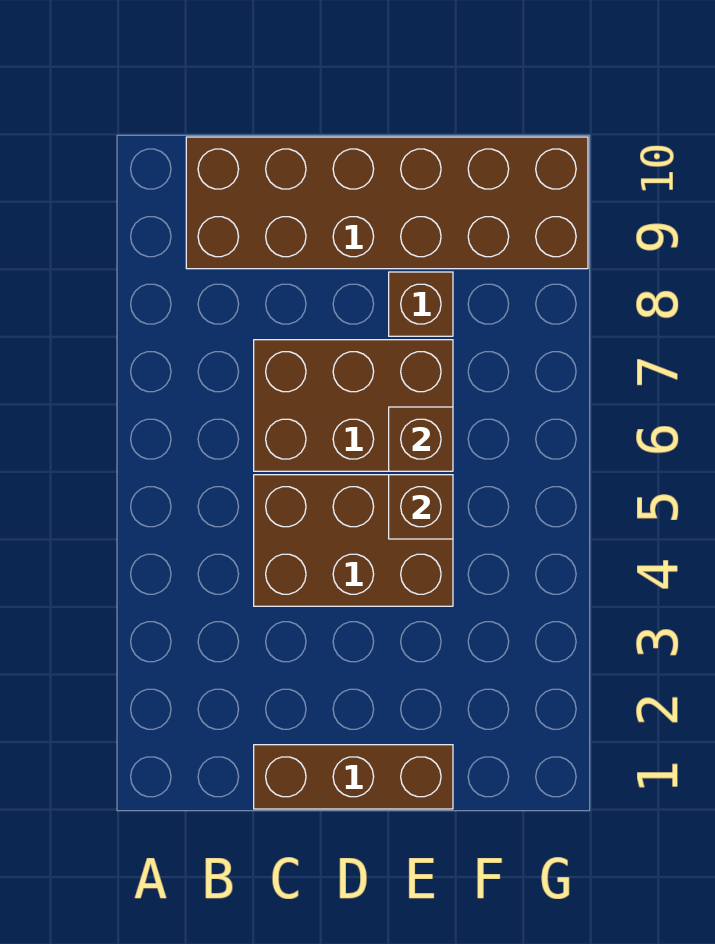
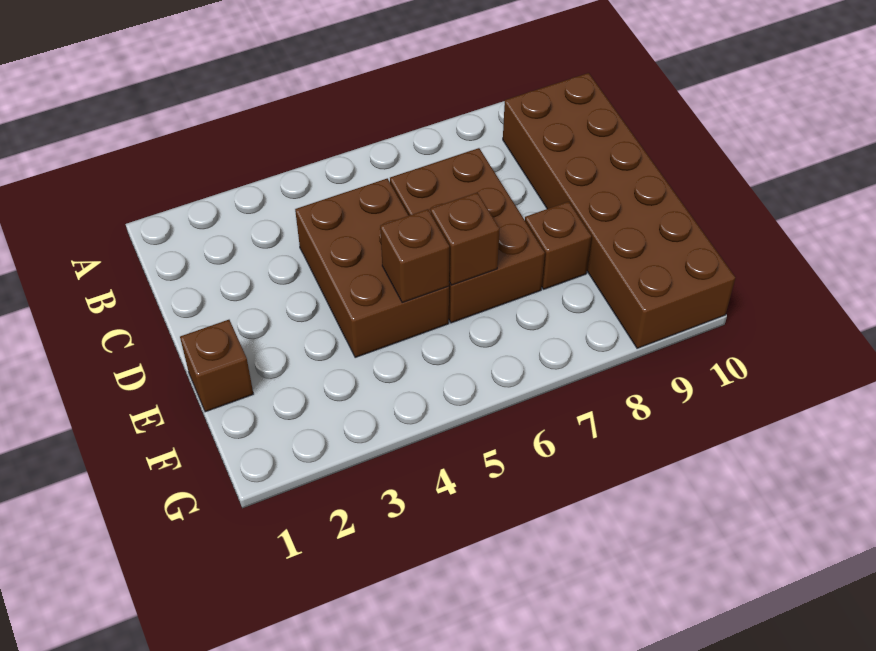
brown brick C1:E1 level 1 -> brown brick E1 level 1

